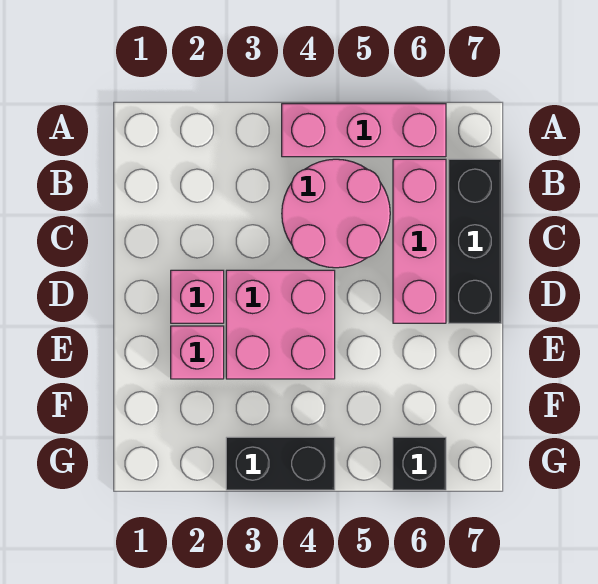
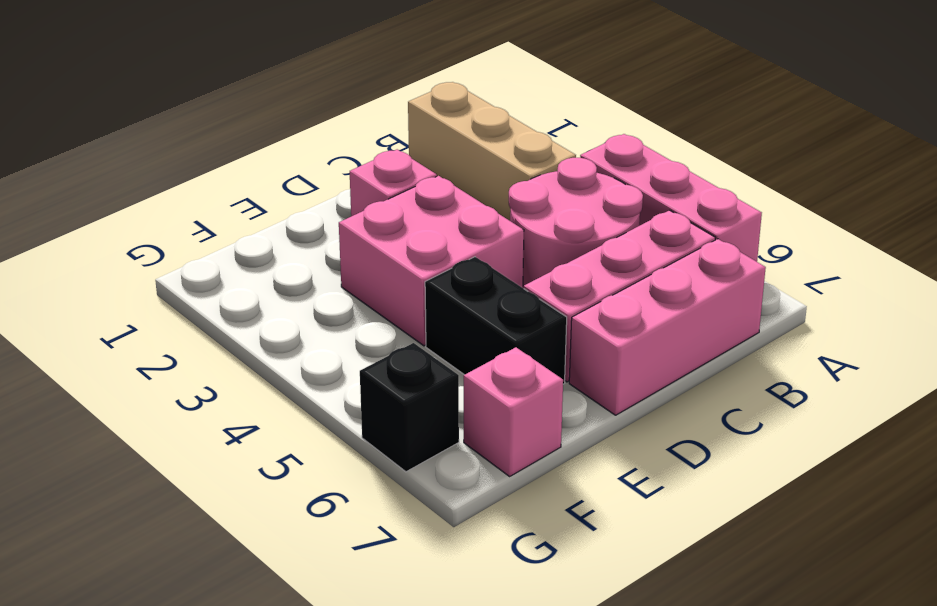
none -> tan brick B1:B3 level 1
black brick B7:D7 level 1 -> pink brick B7:D7 level 1
pink brick E2 level 1 -> pink brick F7 level 1
black brick G3:G4 level 1 -> black brick E5:E6 level 1

